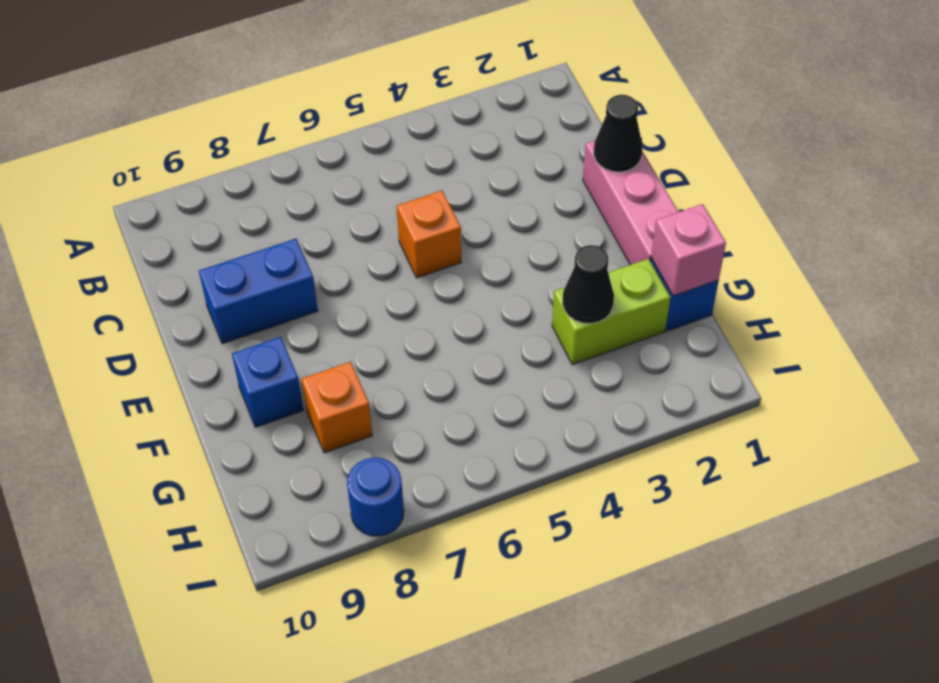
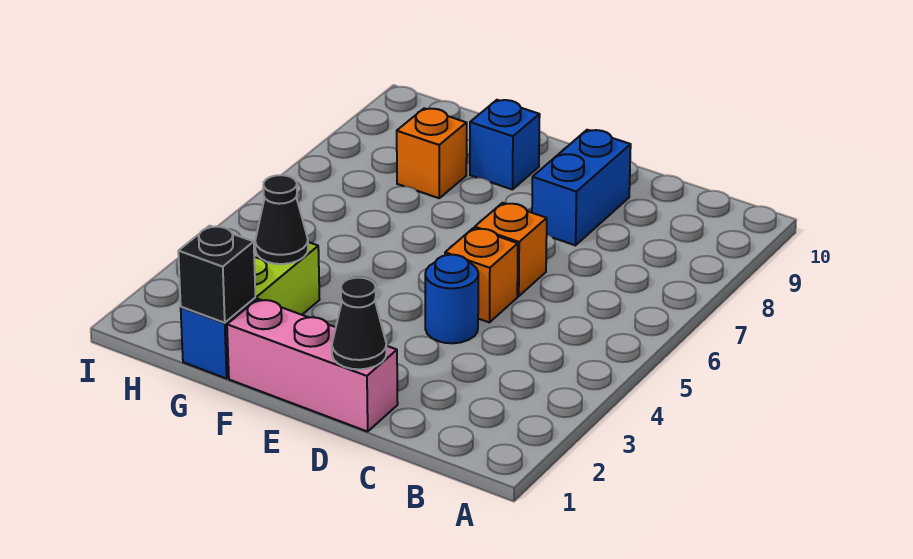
none -> orange brick D6 level 1
pink brick G1 level 2 -> black brick G1 level 2
blue round brick I8 level 1 -> blue round brick D4 level 1

